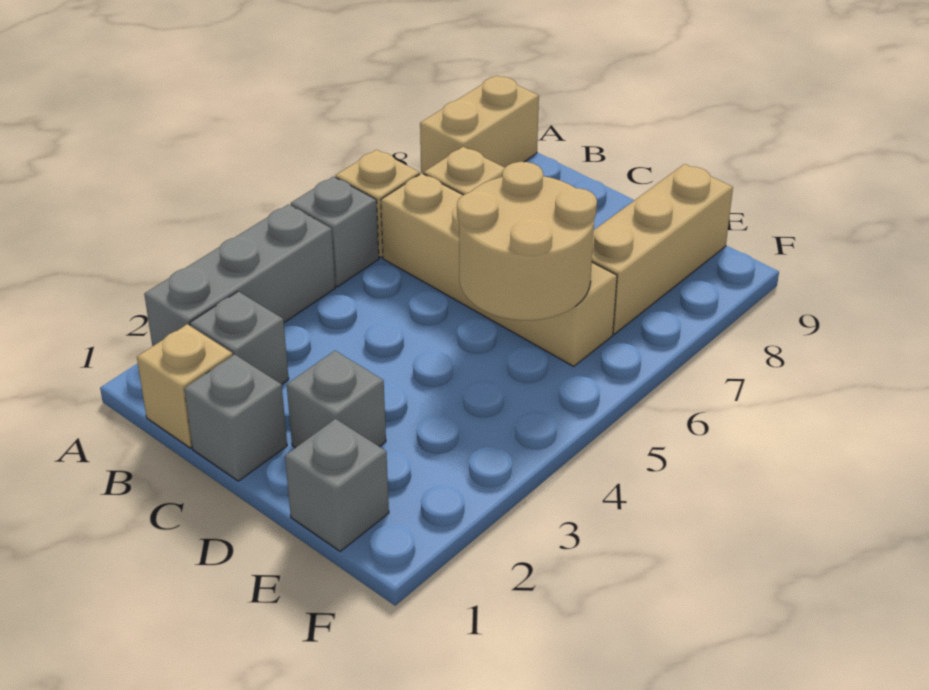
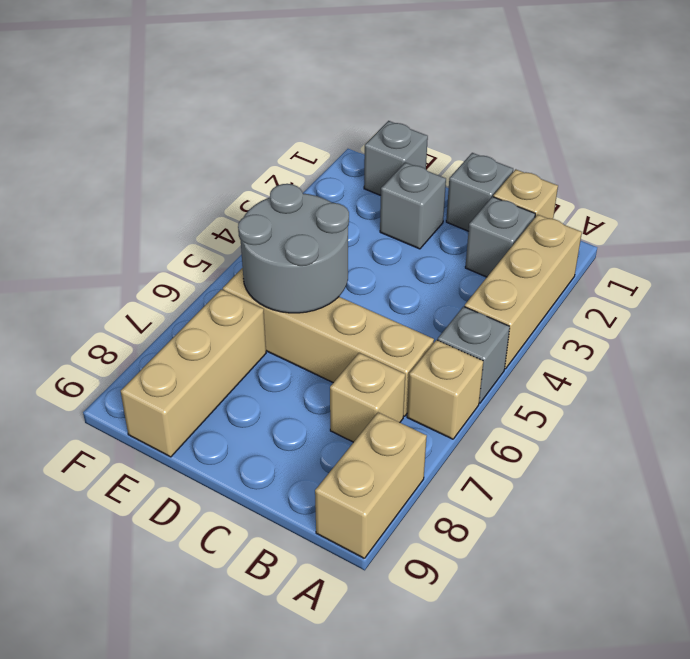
grey brick A2:A4 level 1 -> tan brick A2:A4 level 1
tan round brick D5:E6 level 2 -> grey round brick D5:E6 level 2

